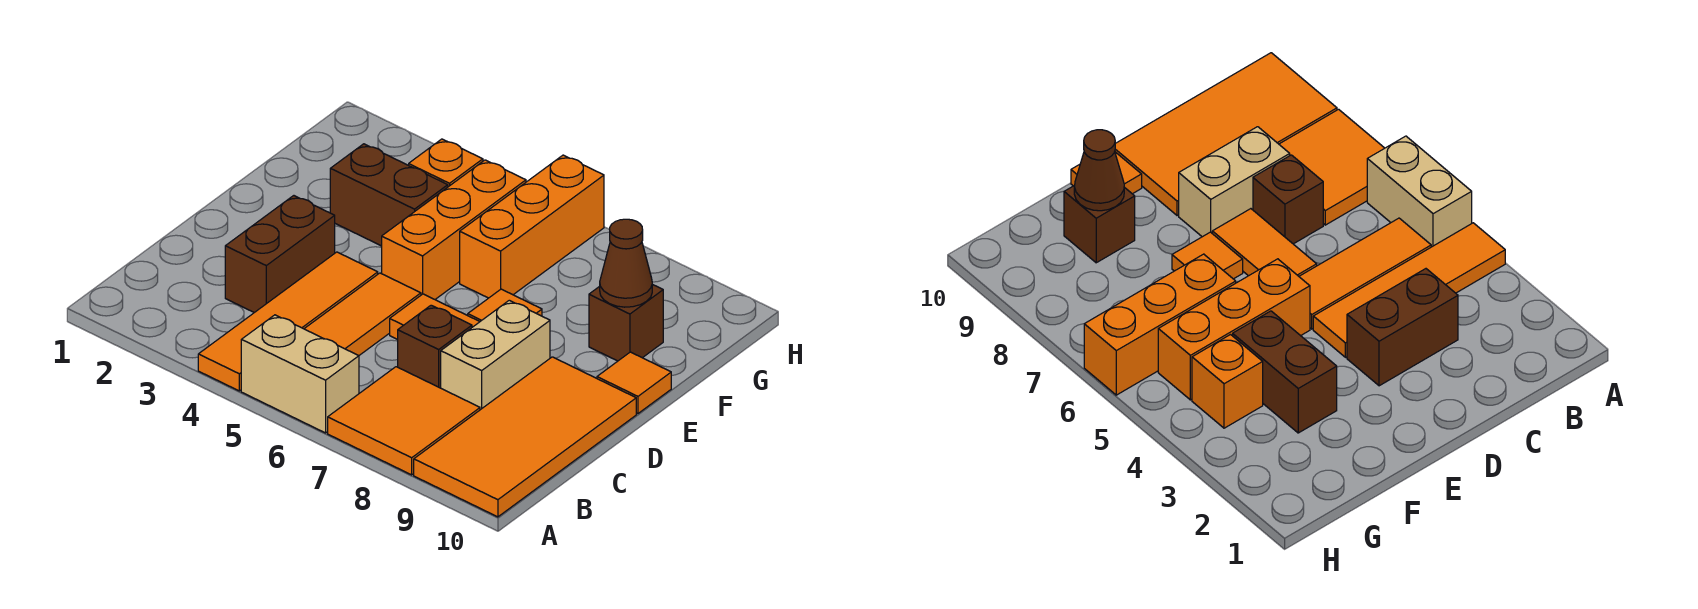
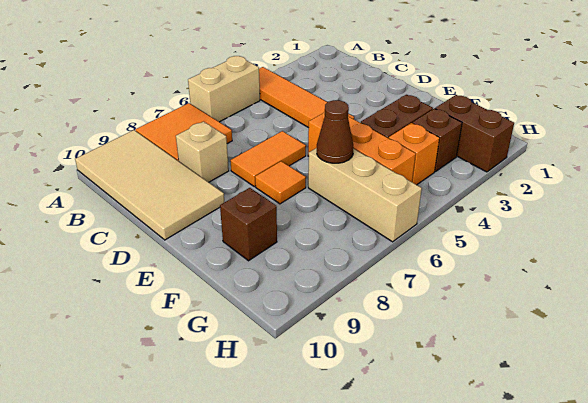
orange tile A9:D10 level 1 -> tan tile A9:D10 level 1
orange tile B5:D5 level 1 -> none
brown brick C3:D3 level 1 -> brown brick G2:H2 level 1
brown brick C7 level 1 -> brown brick G3 level 1
tan brick C8:D8 level 1 -> tan brick C8 level 1
orange tile E10 level 1 -> none
orange brick F6:H6 level 1 -> tan brick F6:H6 level 1
brown cone F9 level 2 -> brown cone F6 level 2

